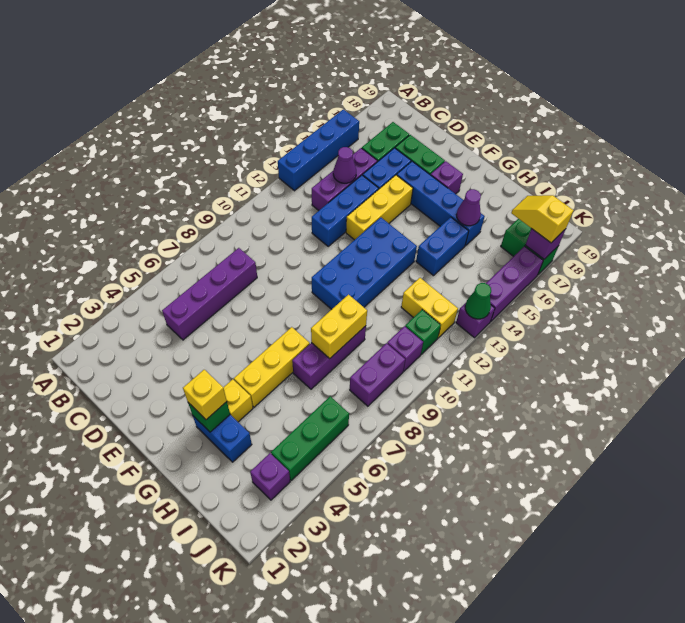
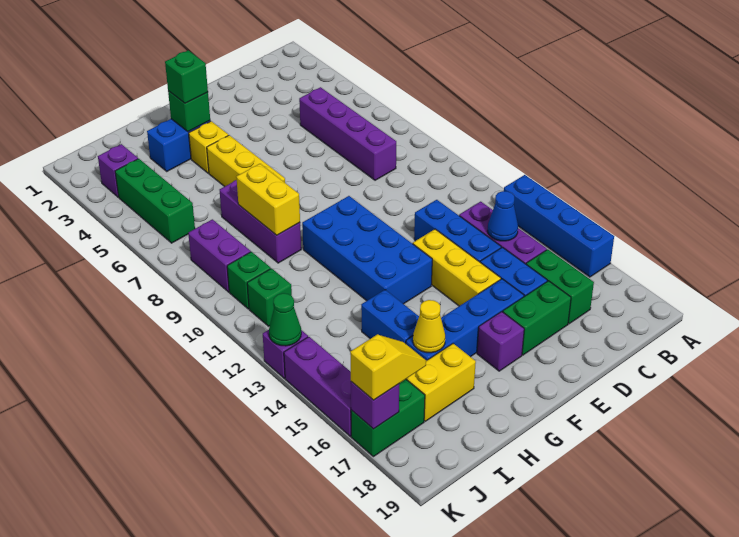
purple cone C14 level 2 -> blue cone C14 level 2
yellow brick G3 level 3 -> green brick G3 level 3
purple cone H16 level 2 -> yellow cone H16 level 2
yellow brick I12:J12 level 1 -> yellow brick H17:I17 level 1
purple brick J10 level 1 -> green brick J10 level 1

